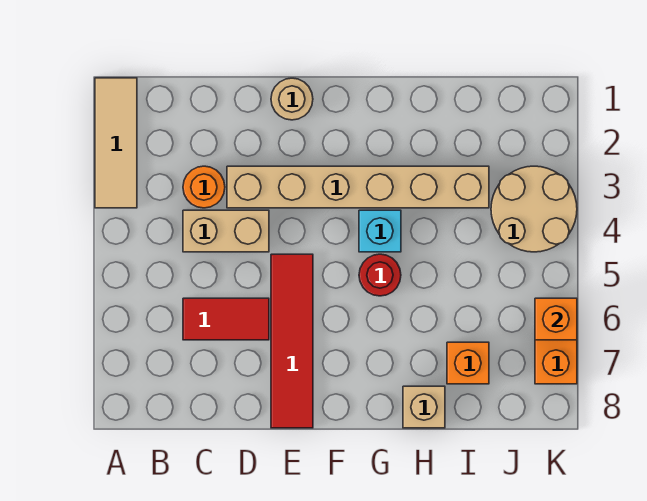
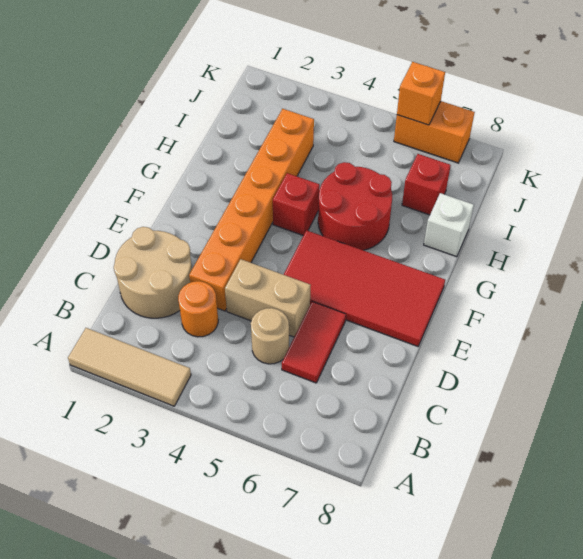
tan brick C4:D4 level 1 -> tan brick D4:D5 level 1
tan brick D3:I3 level 1 -> orange brick D3:I3 level 1
tan round brick E1 level 1 -> tan round brick C5 level 1
red tile E5:E8 level 1 -> red tile E5:F8 level 1
cyan brick G4 level 1 -> red brick G4 level 1
red round brick G5 level 1 -> red round brick G5:H6 level 1
tan brick H8 level 1 -> white brick H8 level 1
orange brick I7 level 1 -> red brick I7 level 1
tan round brick J3:K4 level 1 -> tan round brick C1:D2 level 1

